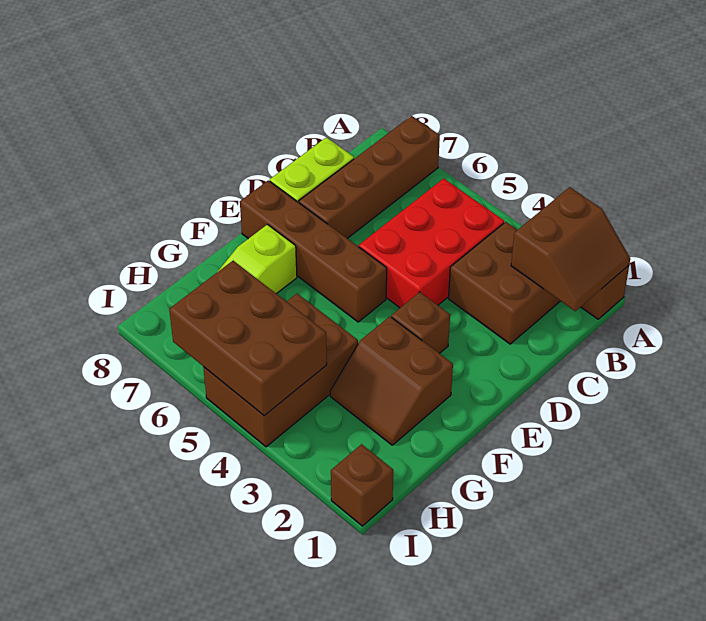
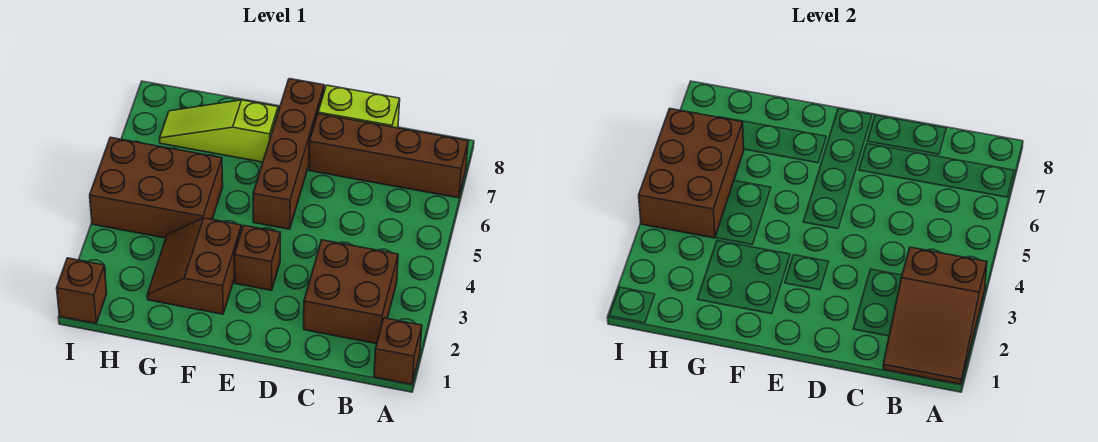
brown slope A1:B2 level 2 top 2 -> brown slope A1:B3 level 2 top 3
red brick B4:D5 level 1 -> none

